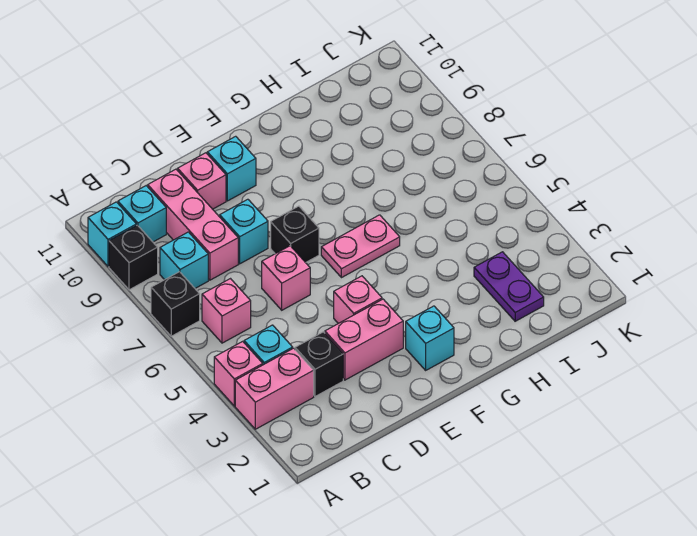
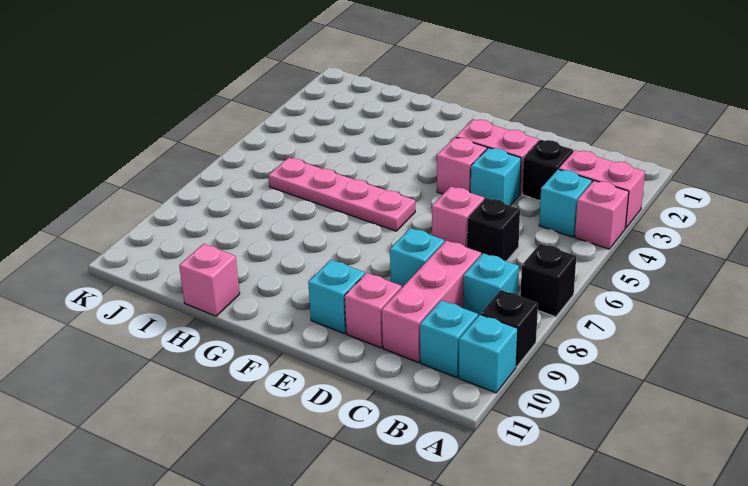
pink brick B6 level 1 -> pink brick H11 level 1
black brick E7 level 1 -> black brick C6 level 1
cyan brick F2 level 1 -> cyan brick D4 level 1
pink plate F6:G6 level 1 -> pink plate F6:I6 level 1
purple plate I2:I3 level 1 -> none

